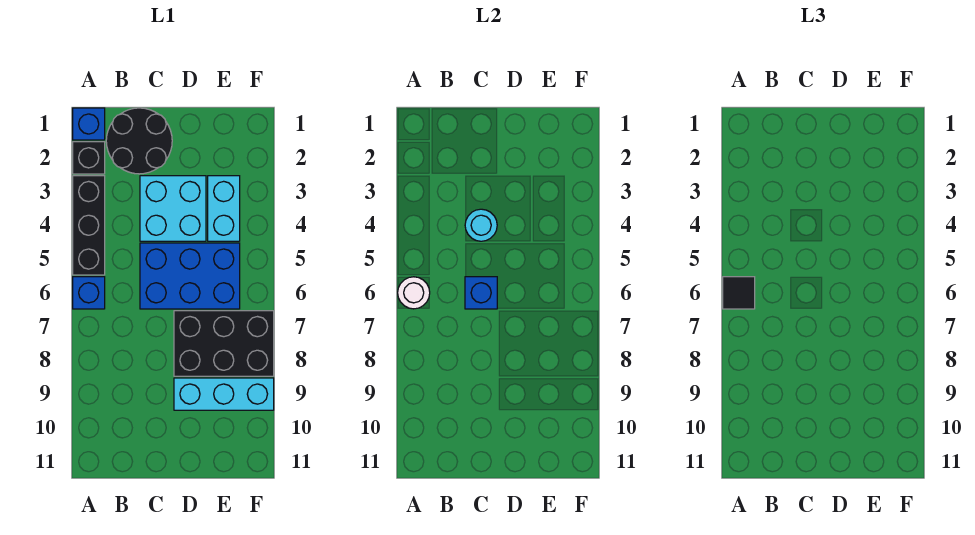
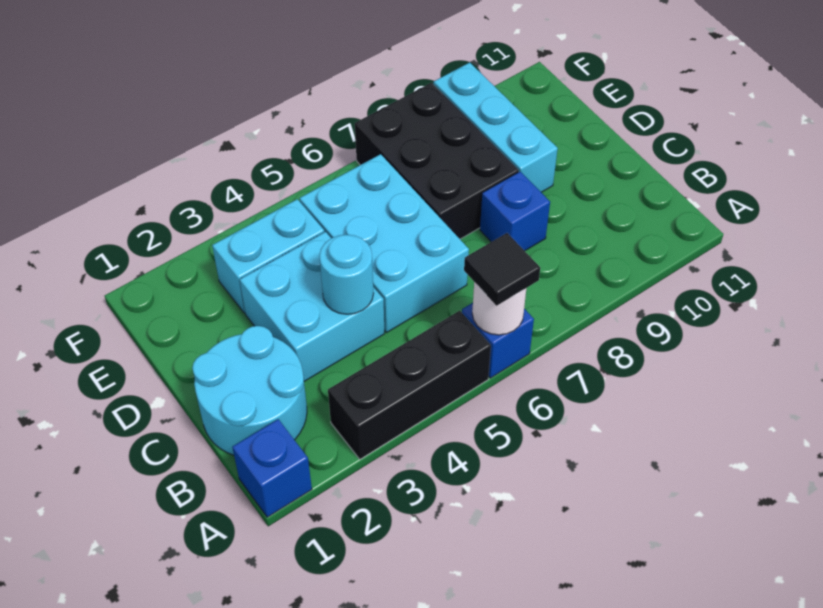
black brick A2 level 1 -> none
black round brick B1:C2 level 1 -> cyan round brick B1:C2 level 1
blue brick C5:E6 level 1 -> cyan brick C5:E6 level 1
blue brick C6 level 2 -> blue brick C8 level 1

